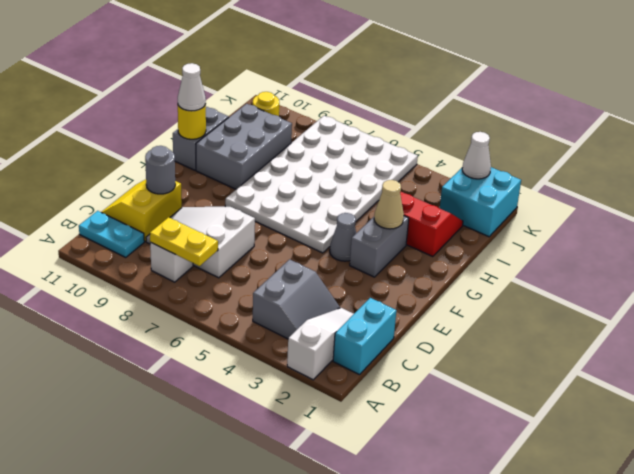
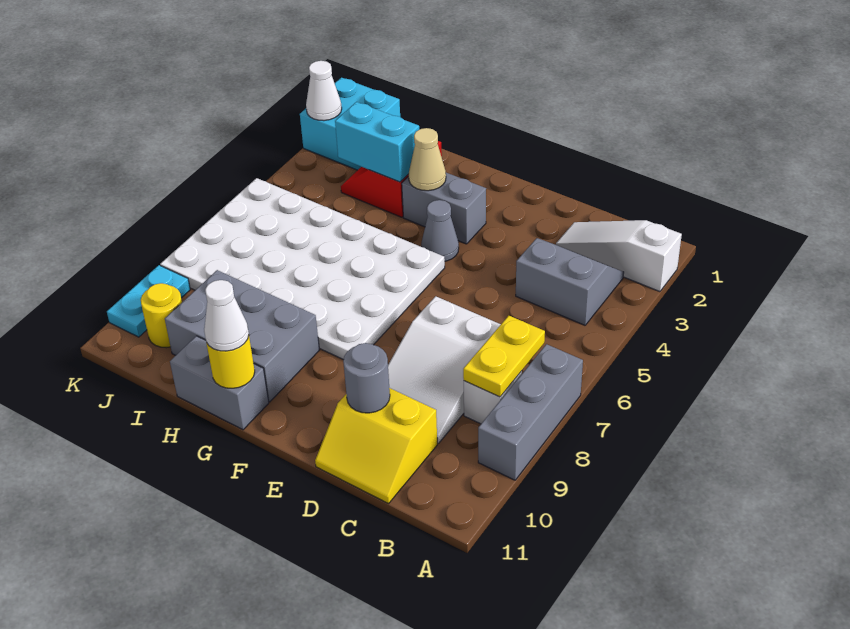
none -> grey brick A7:A9 level 1
cyan brick B1:C1 level 1 -> cyan brick H3:I3 level 2
cyan plate B10:B11 level 1 -> cyan plate K9:K10 level 1

